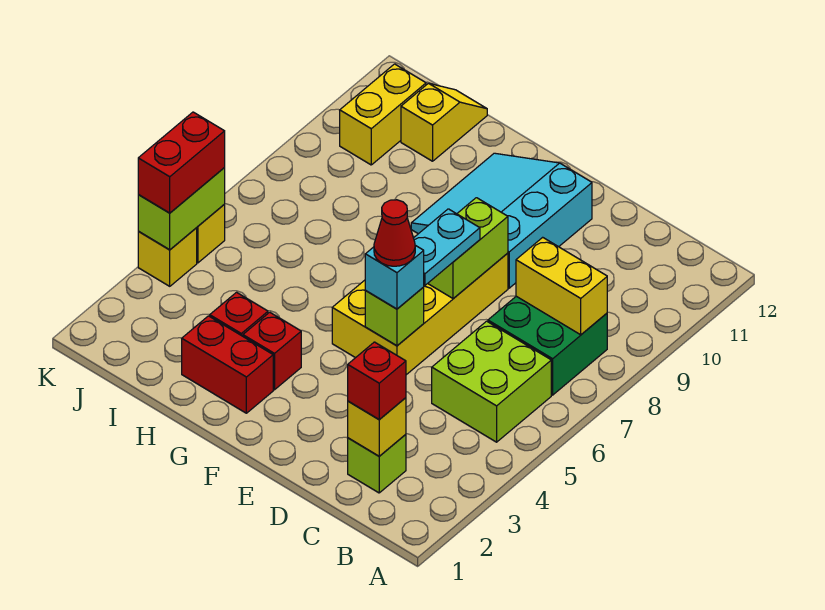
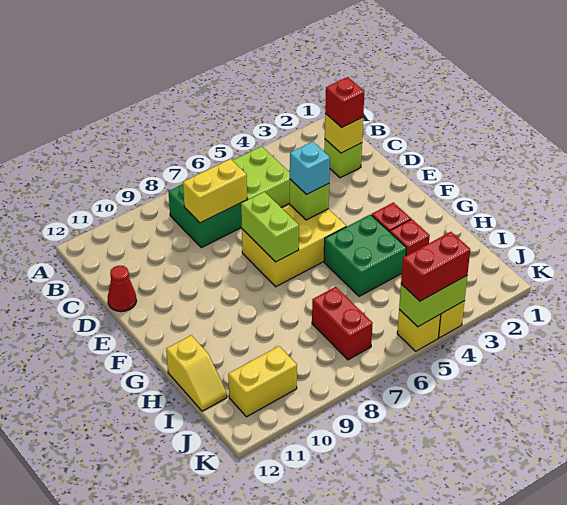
yellow brick B8:C8 level 2 -> yellow brick C7:C8 level 2
yellow brick E5:F8 level 1 -> yellow brick E5:F7 level 1
red cone E5 level 4 -> red cone D12 level 1
cyan plate E6:E7 level 3 -> none
lime brick E7:E8 level 2 -> lime brick E7:F7 level 2
cyan slope E9:G11 level 1 top E -> none
red brick G2:H2 level 1 -> red brick I7:J7 level 1
none -> green brick G4:H5 level 1
yellow slope I11:I12 level 1 top 11 -> yellow slope H12:I12 level 1 top H

